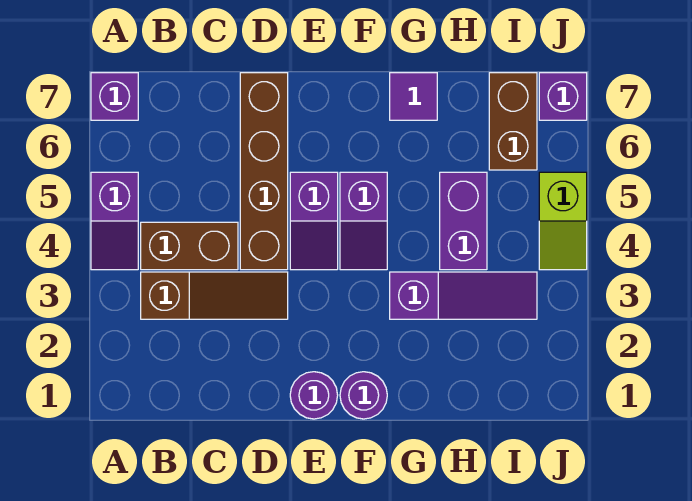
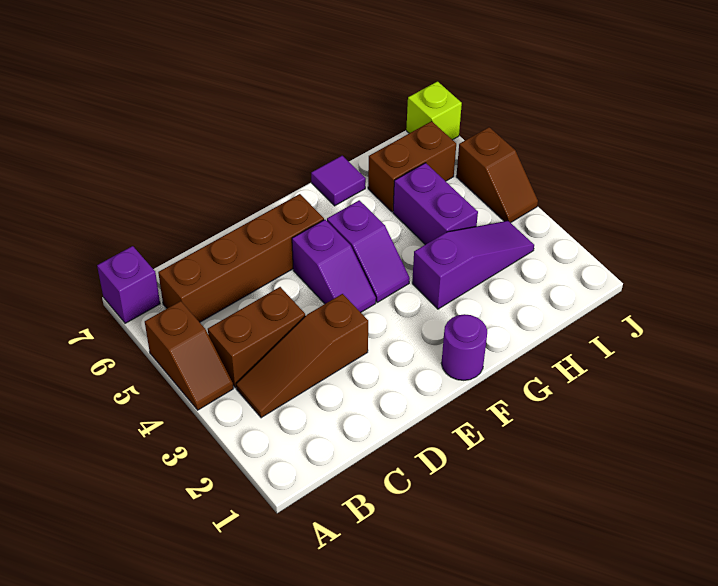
purple slope A4:A5 level 1 top 5 -> brown slope A4:A5 level 1 top 5
brown slope B3:D3 level 1 top B -> brown slope B3:D3 level 1 top D
brown brick D4:D7 level 1 -> brown brick B6:E6 level 1
purple round brick E1 level 1 -> none
brown brick I6:I7 level 1 -> brown brick H6:I6 level 1
lime slope J4:J5 level 1 top 5 -> brown slope J4:J5 level 1 top 5
purple brick J7 level 1 -> lime brick J7 level 1

